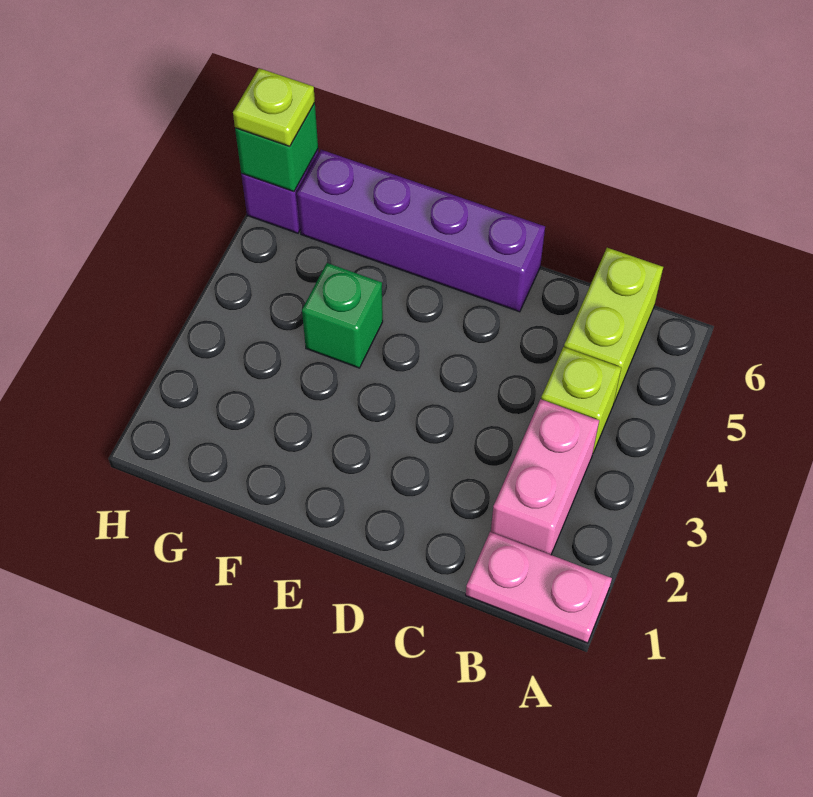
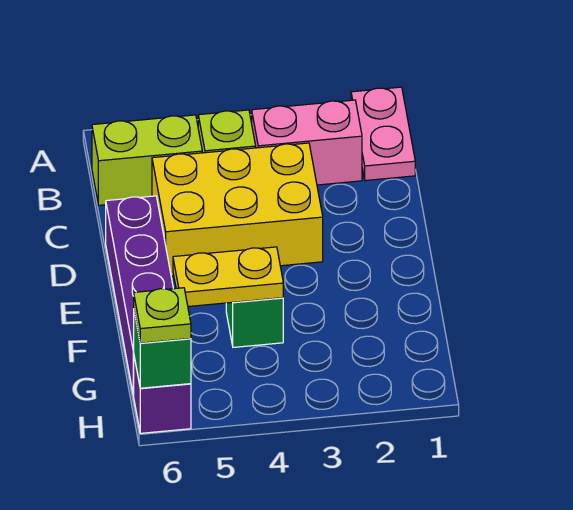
none -> yellow brick C3:D5 level 1
none -> yellow plate F4:F5 level 2

